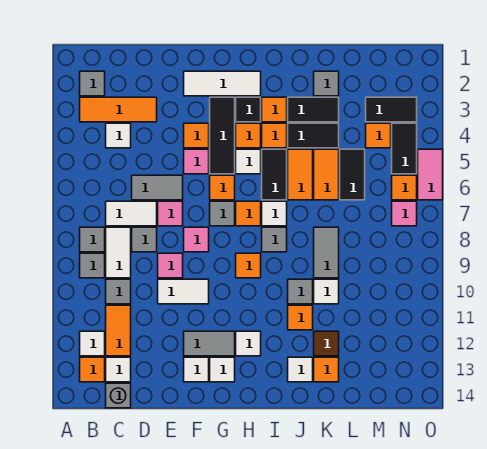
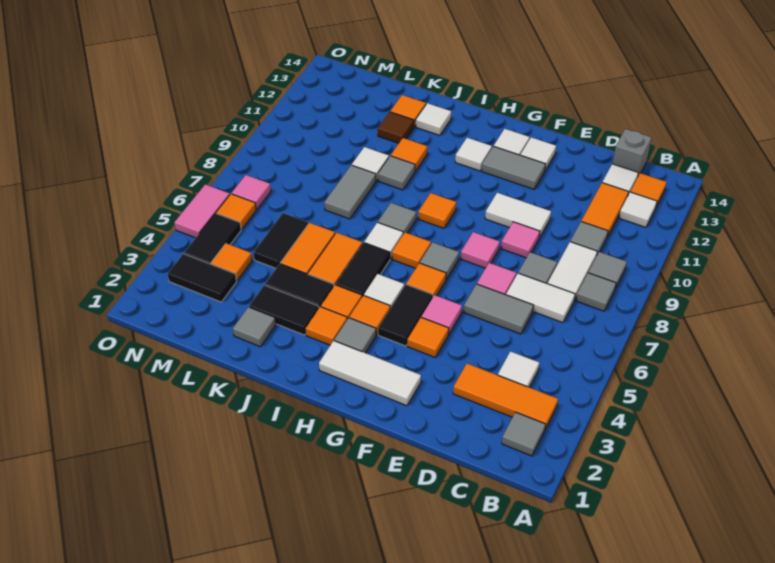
black tile G3:G5 level 1 -> black tile G4:G5 level 1
black tile H3 level 1 -> grey tile H3 level 1

